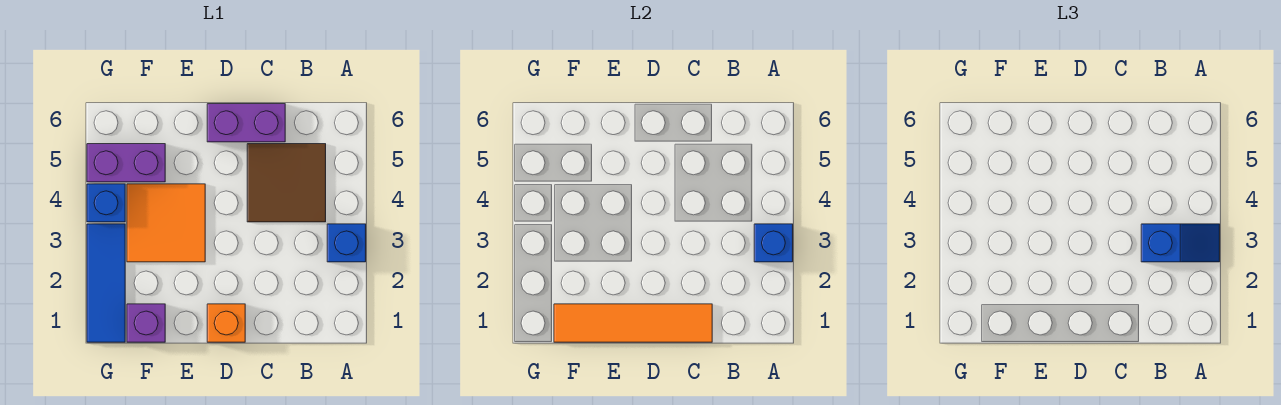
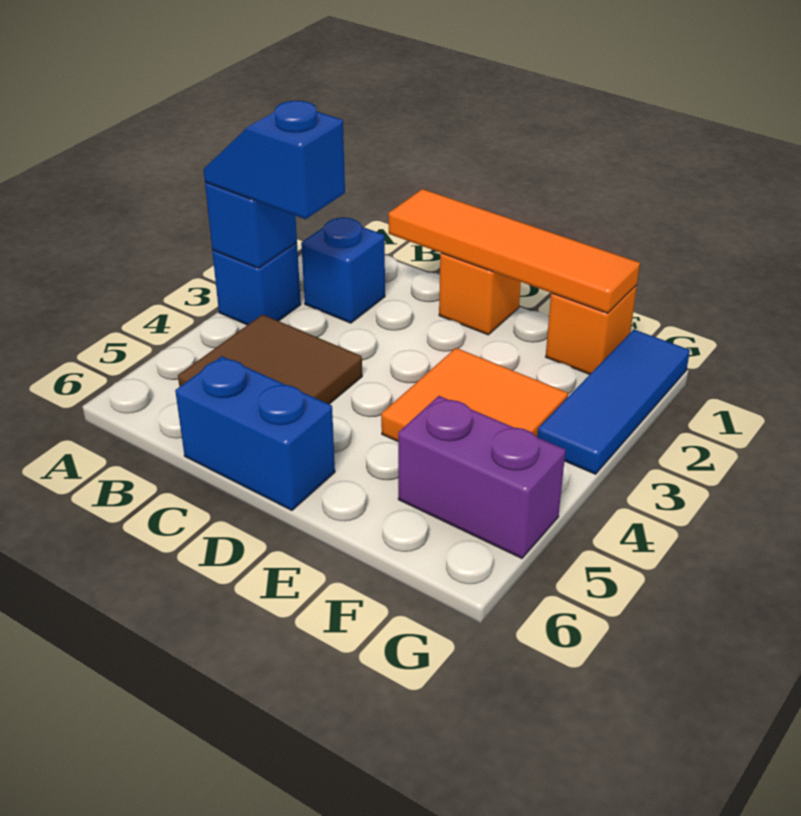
purple brick C6:D6 level 1 -> blue brick C6:D6 level 1
purple brick F1 level 1 -> orange brick F1 level 1
blue brick G4 level 1 -> blue brick B2 level 1

